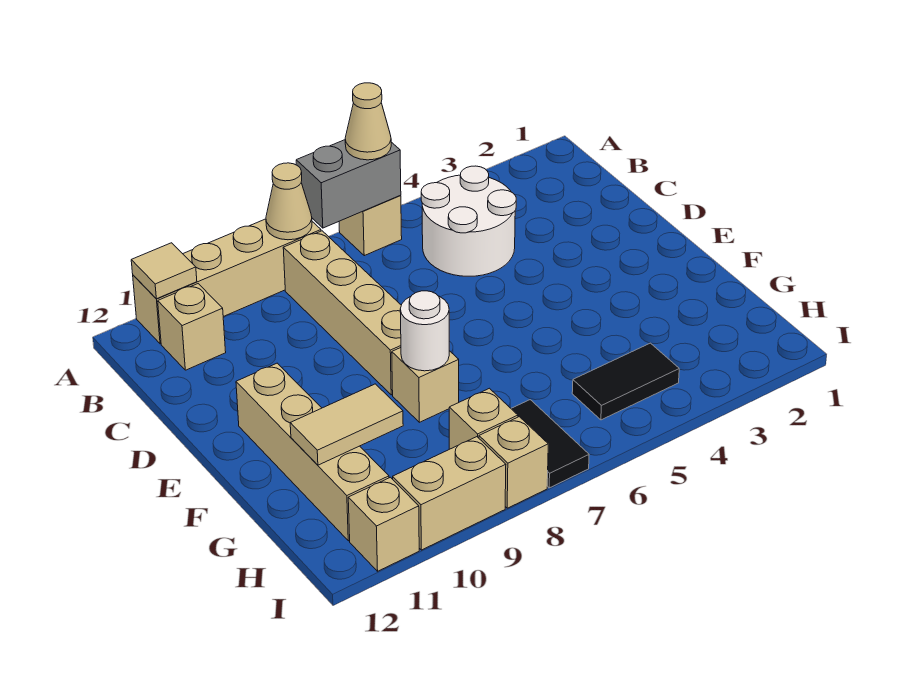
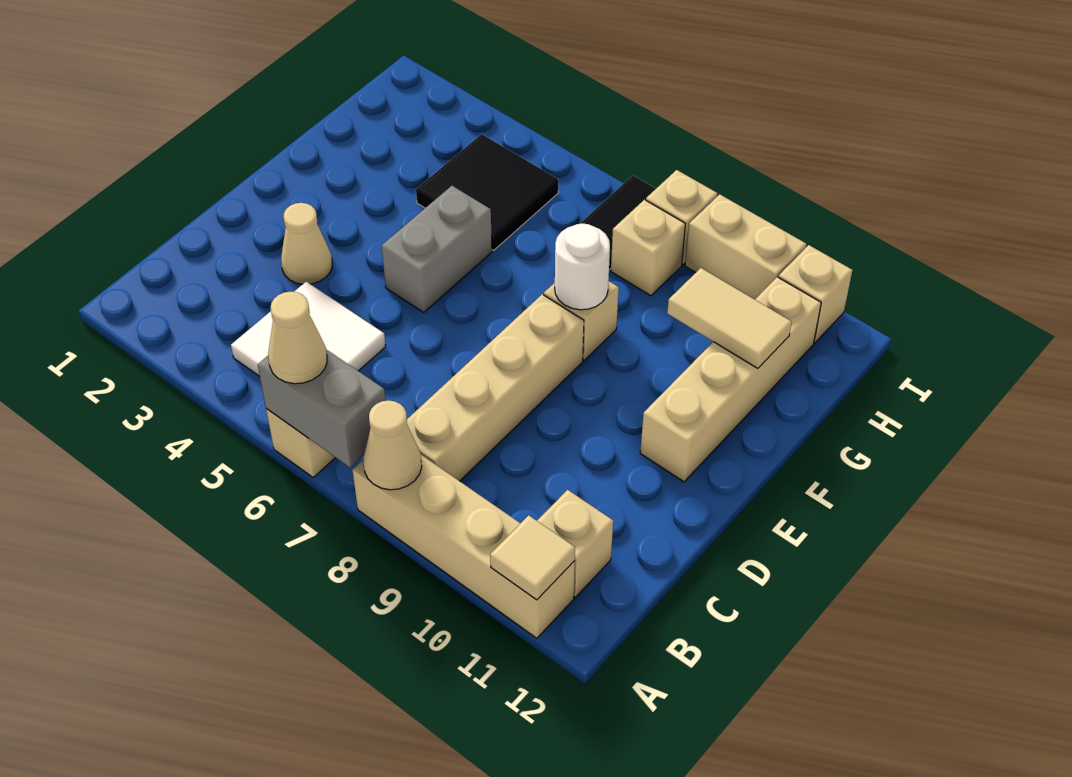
white round brick B4:C5 level 1 -> white tile B4:C5 level 1
none -> tan cone D3 level 1
none -> grey brick E5:F5 level 1
black tile H4:H5 level 1 -> black tile G4:H5 level 1

